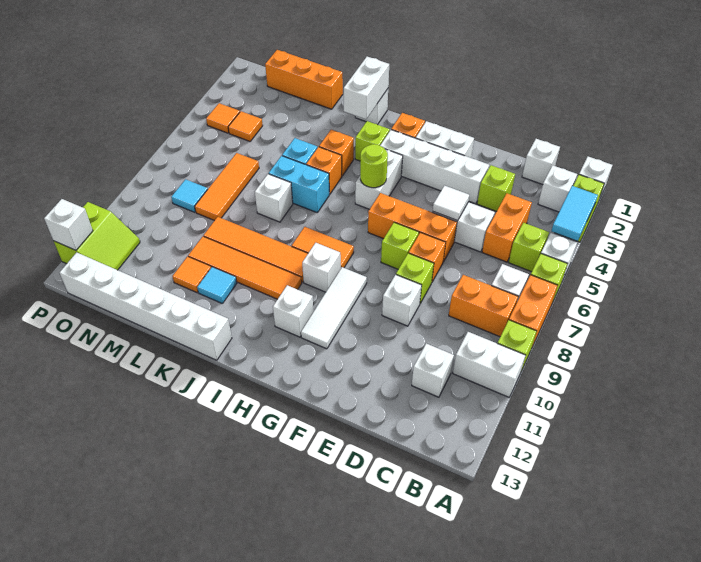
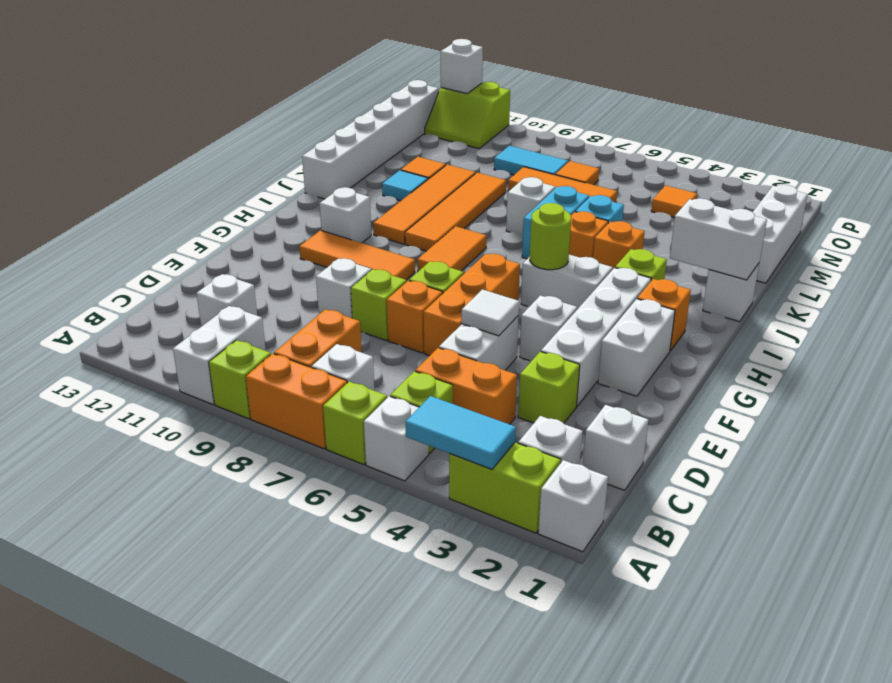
white tile G9:G11 level 1 -> orange tile G9:G11 level 1
white brick H9 level 1 -> white brick F4 level 1
orange brick L1:N1 level 1 -> white brick L1:N1 level 1
cyan tile N8 level 1 -> cyan tile N8:N9 level 1
orange tile O4 level 1 -> orange tile N7 level 1

